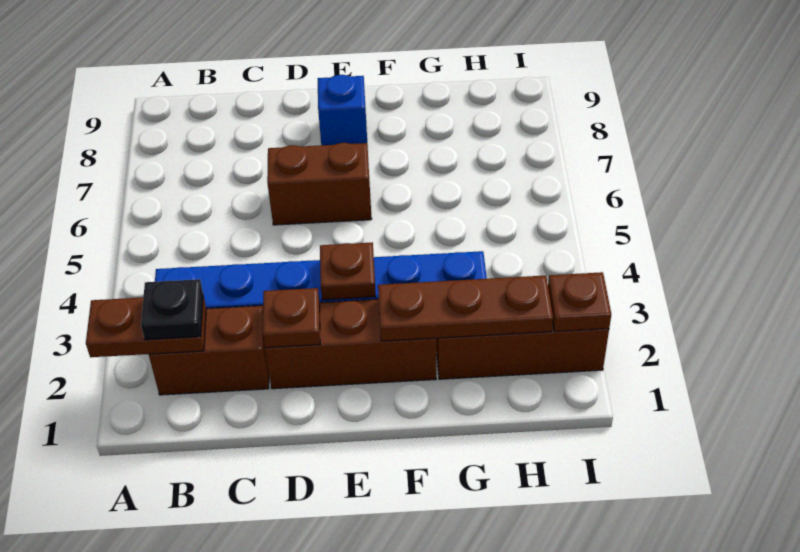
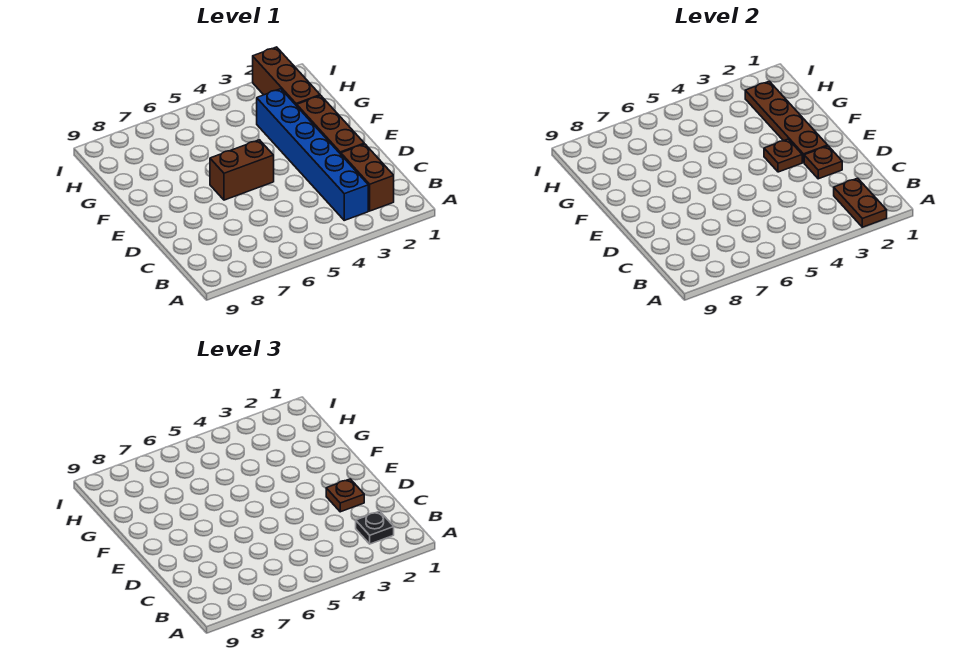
brown brick D6:E6 level 1 -> brown brick E5:E6 level 1
blue brick E8 level 1 -> none
brown plate F2:H2 level 2 -> brown plate E2:H2 level 2
brown plate I2 level 2 -> brown plate D2 level 3

